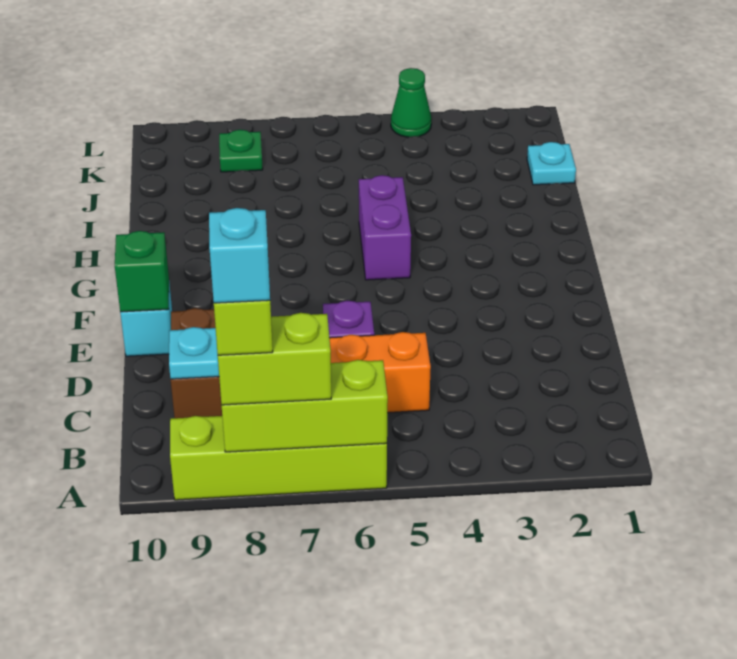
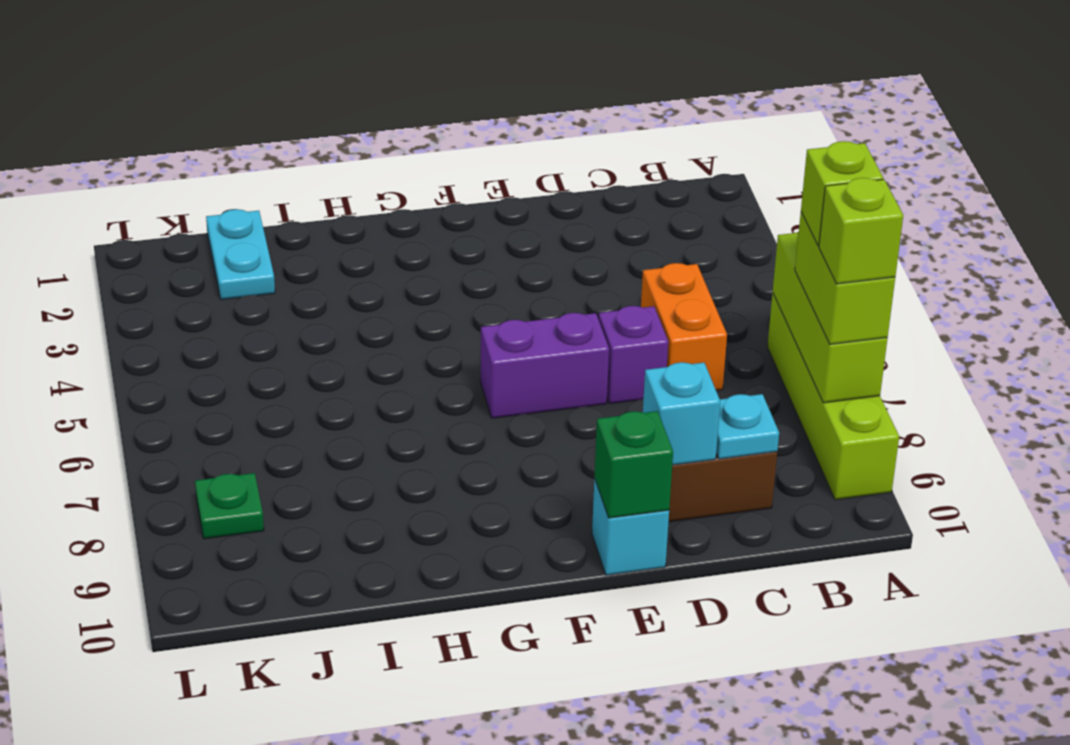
none -> lime brick A7 level 4
cyan brick A8 level 5 -> cyan brick D9 level 2
purple brick G5:H5 level 1 -> purple brick E6:F6 level 1
cyan plate J1 level 1 -> cyan plate J1:J2 level 1
green cone L4 level 1 -> none

